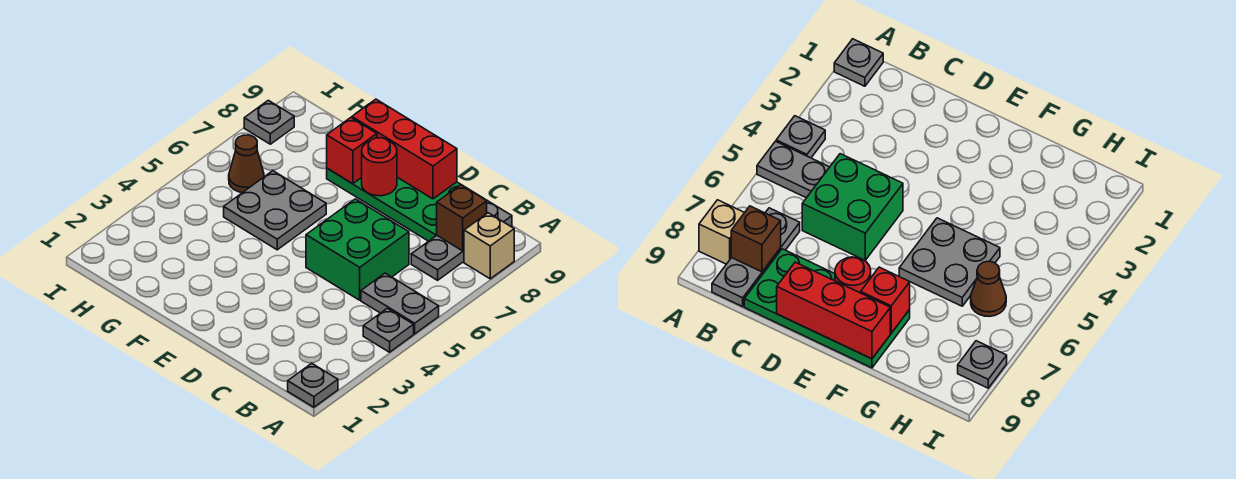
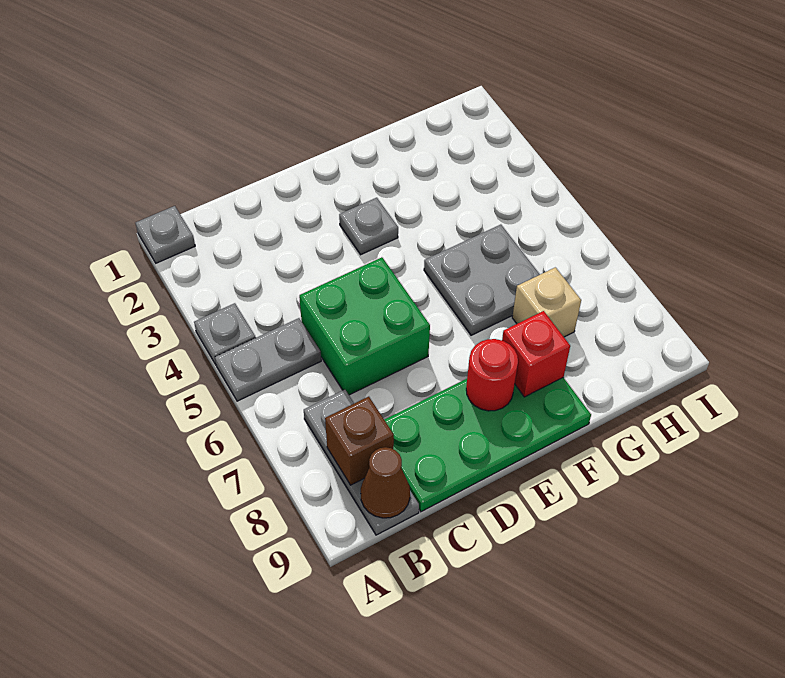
tan brick A8 level 1 -> tan brick G7 level 1
red brick D9:F9 level 2 -> none
brown cone H6 level 1 -> brown cone B9 level 2
grey plate I8 level 1 -> grey plate E3 level 1

